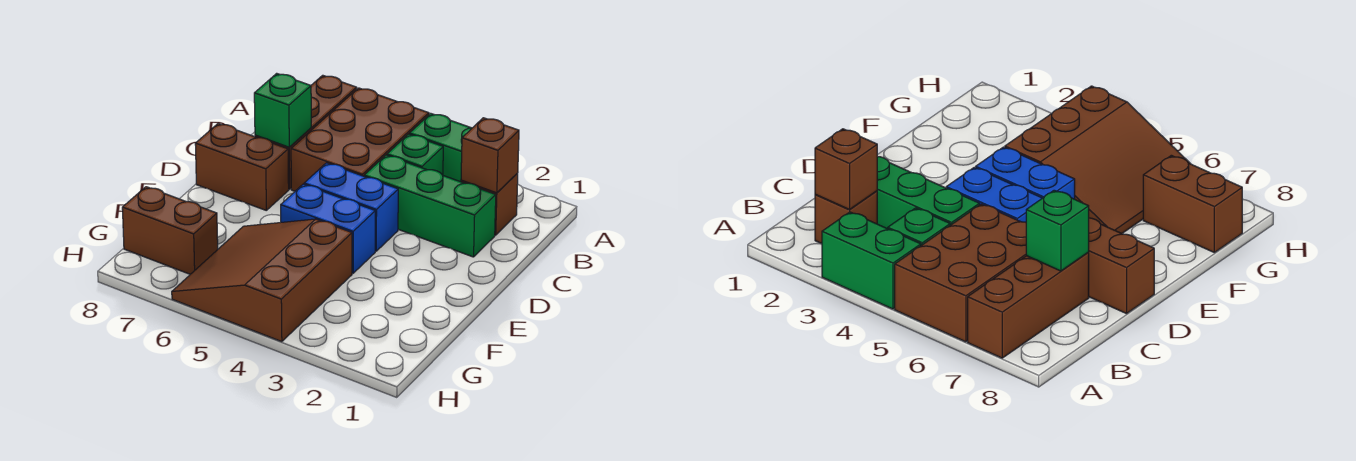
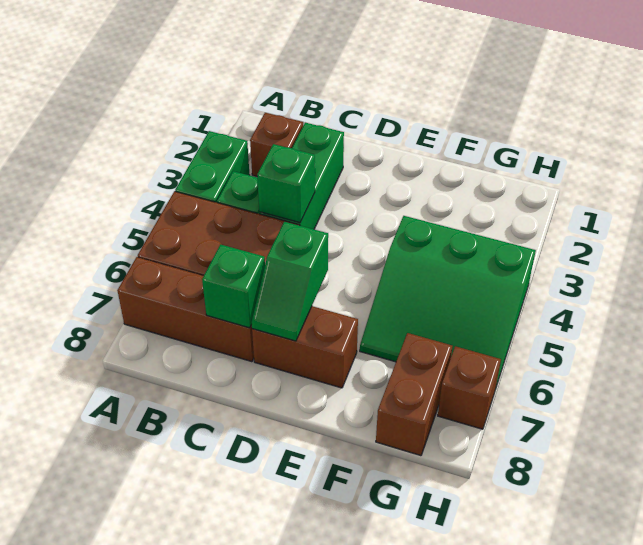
brown brick B2 level 2 -> brown brick H7 level 1
none -> green brick C4 level 2
blue brick D4:D5 level 1 -> none
none -> green slope D6:D7 level 2 top 6
brown brick D7:D8 level 1 -> brown brick D7:E7 level 1
blue brick E4:E5 level 1 -> none
brown slope F4:H6 level 1 top 4 -> green slope F4:H6 level 1 top 4

